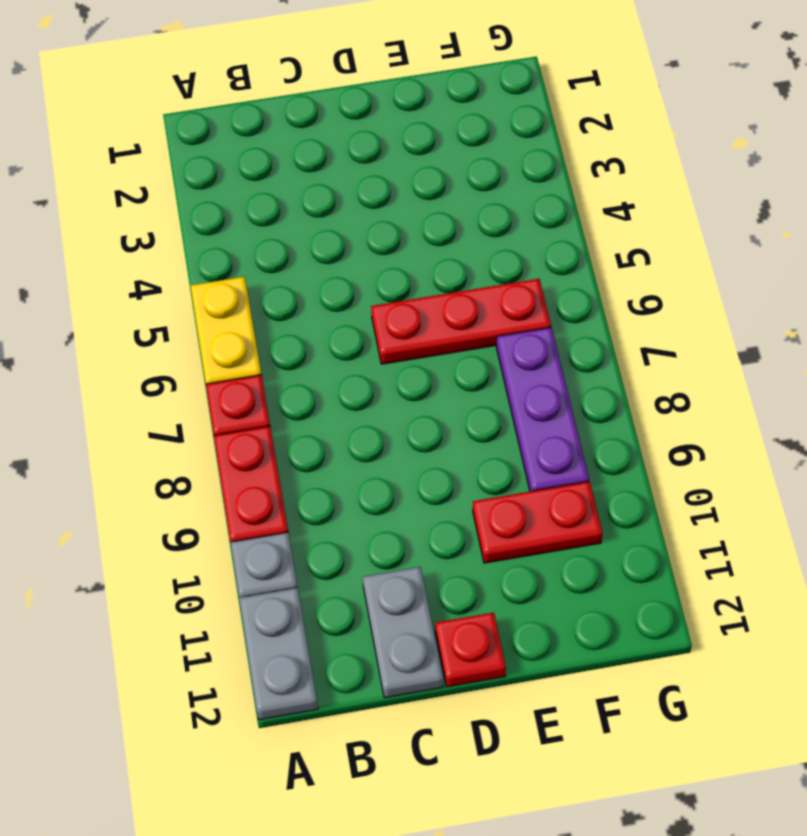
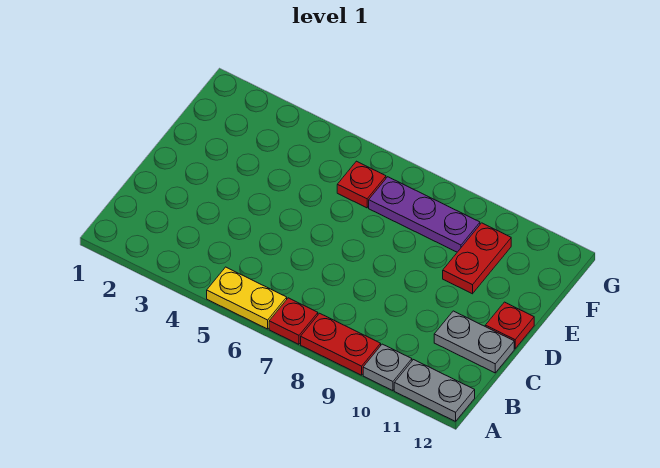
red plate D6:F6 level 1 -> red plate F6 level 1

